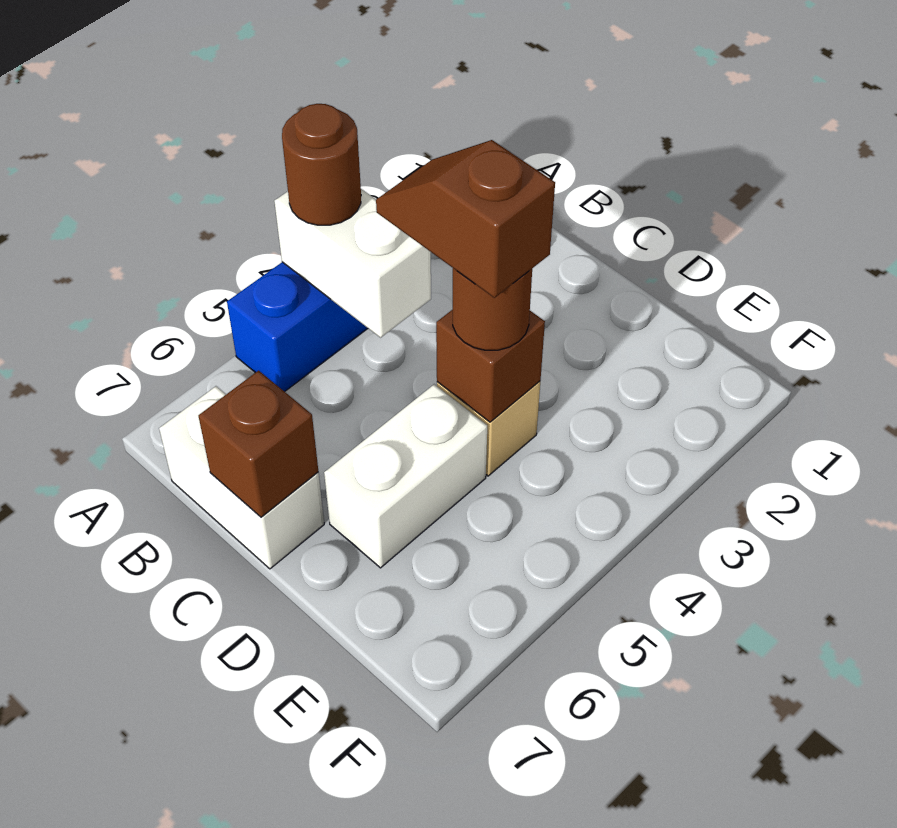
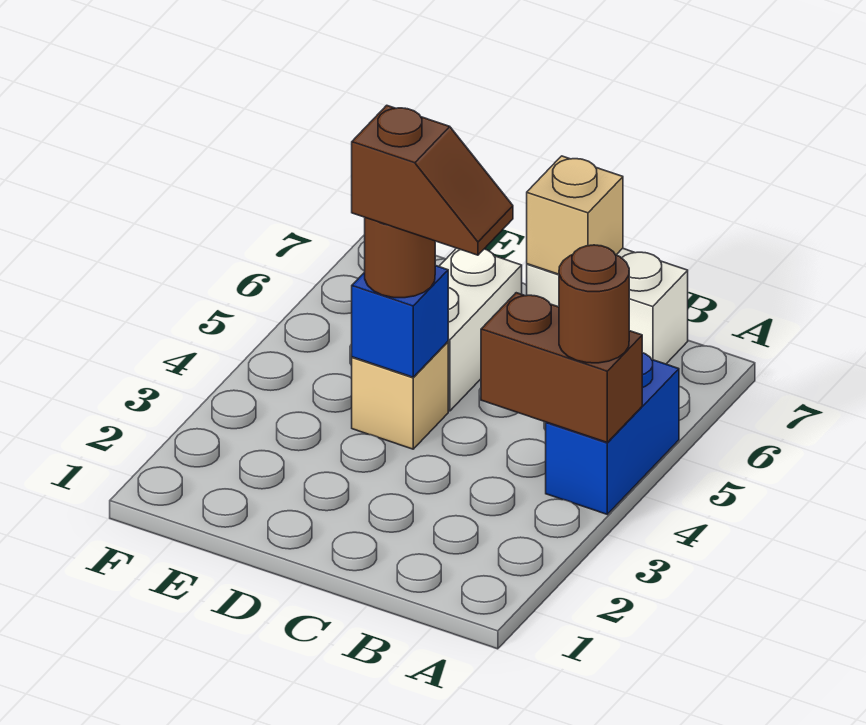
white brick A4:B4 level 2 -> brown brick A4:B4 level 2
brown brick C7 level 2 -> tan brick C7 level 2
brown brick D4 level 2 -> blue brick D4 level 2

